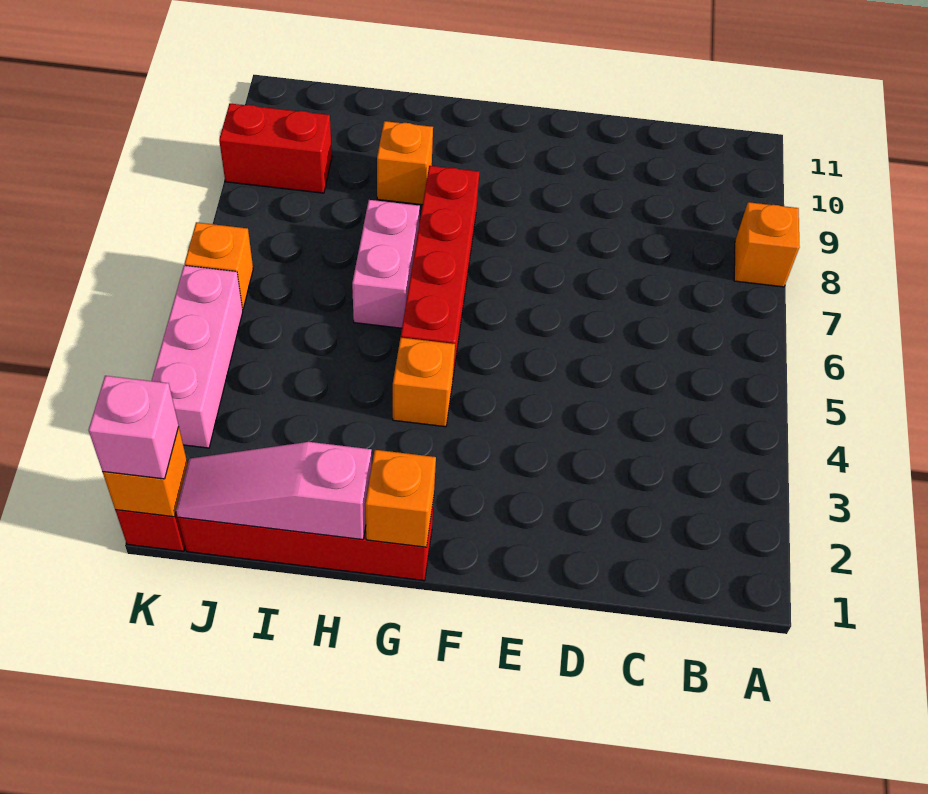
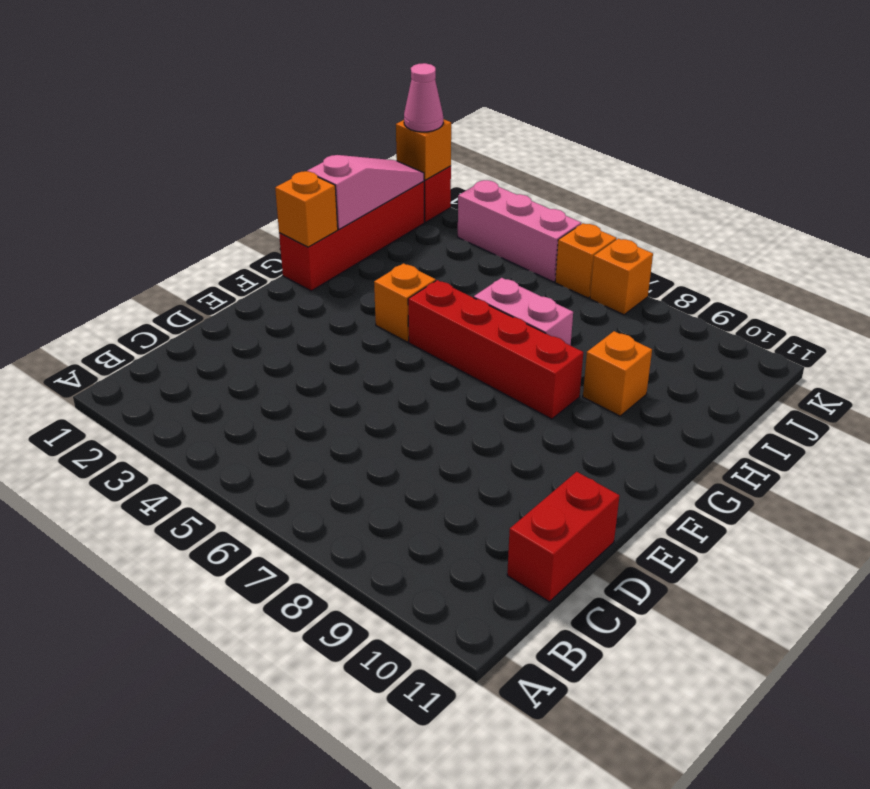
orange brick A8 level 1 -> orange brick K7 level 1
red brick J9:K9 level 1 -> red brick C11:D11 level 1
pink brick K1 level 3 -> pink cone K1 level 3

